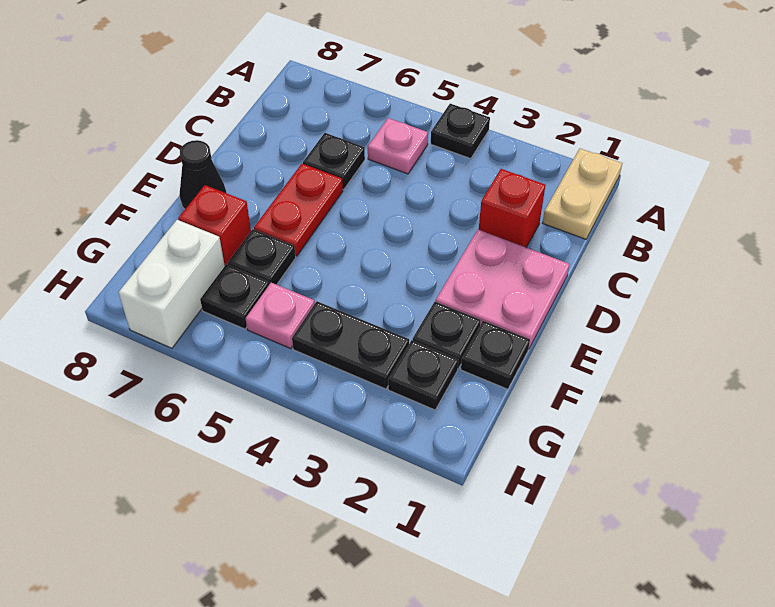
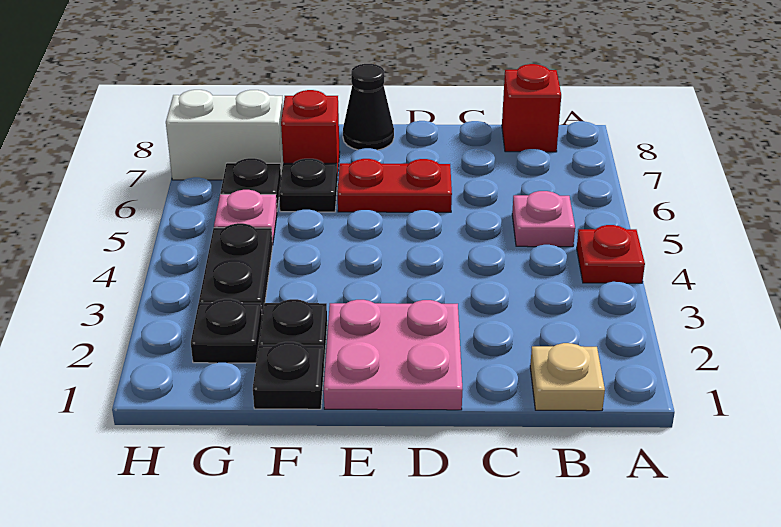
tan plate A1:B1 level 1 -> tan plate B1 level 1
black plate A4 level 1 -> red plate A4 level 1
red brick C2 level 1 -> red brick B8 level 1
black plate C6 level 1 -> none

